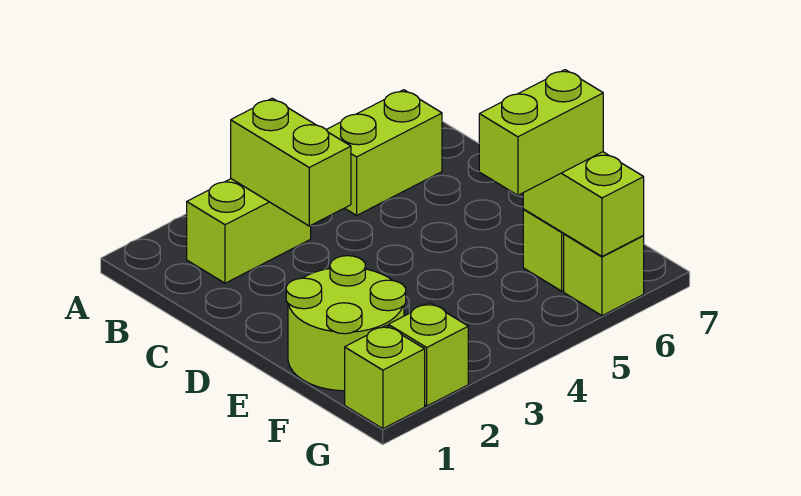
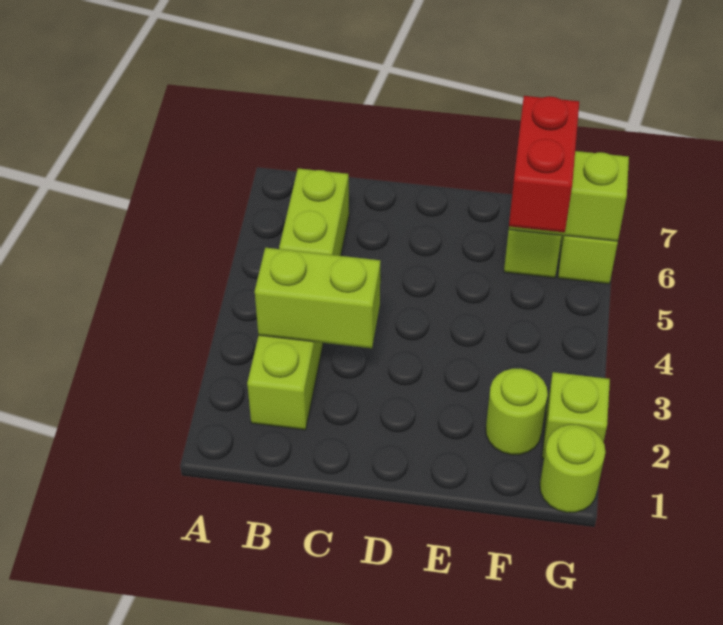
lime round brick E1:F2 level 1 -> lime round brick F2 level 1
lime brick F5:F6 level 3 -> red brick F5:F6 level 3
lime brick G1 level 1 -> lime round brick G1 level 1

